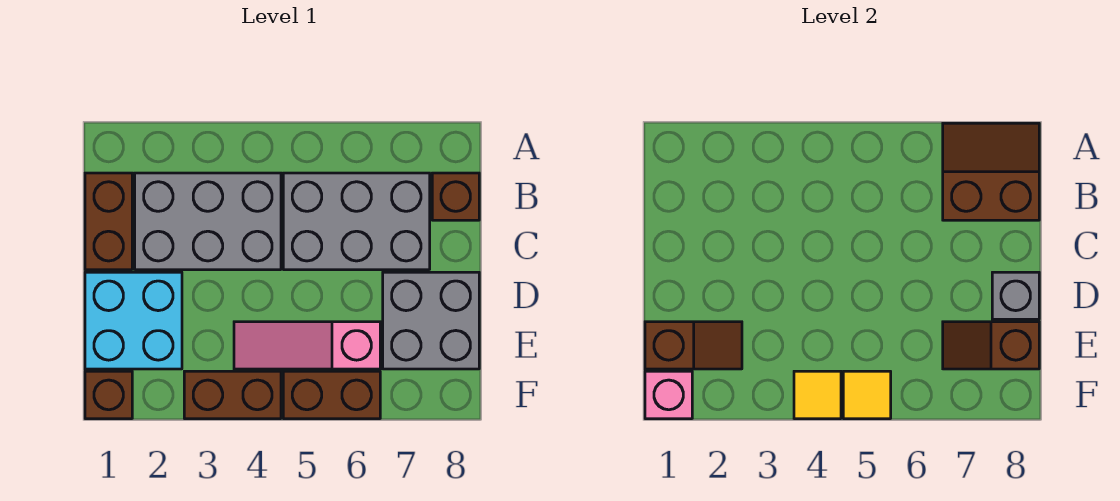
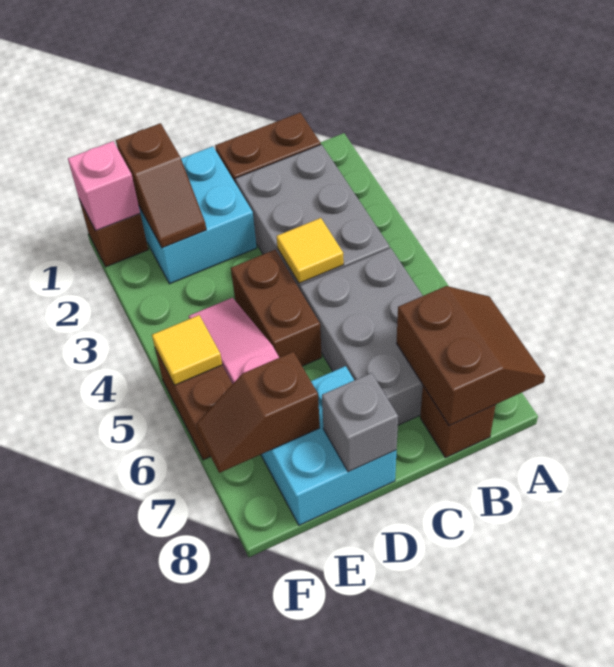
grey brick D7:E8 level 1 -> cyan brick D7:E8 level 1
brown slope E7:E8 level 2 top 8 -> brown slope E7:F7 level 2 top E
brown brick F3:F4 level 1 -> brown brick D4:D5 level 1
yellow tile F4 level 2 -> yellow tile C4 level 2

